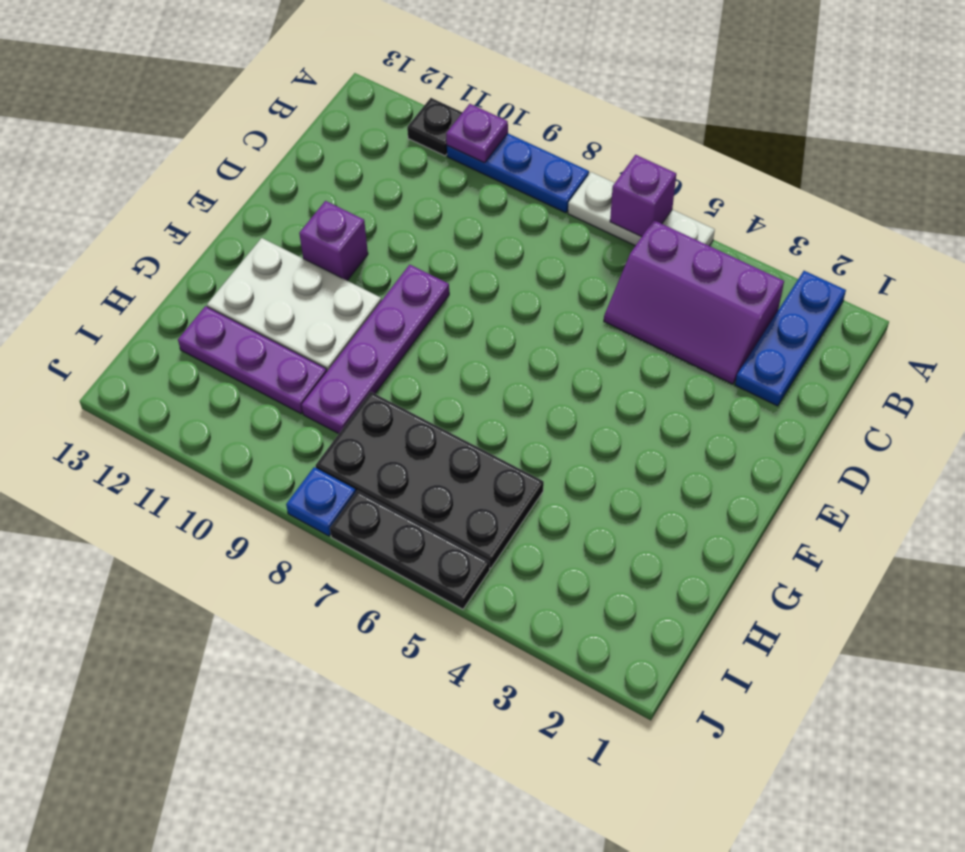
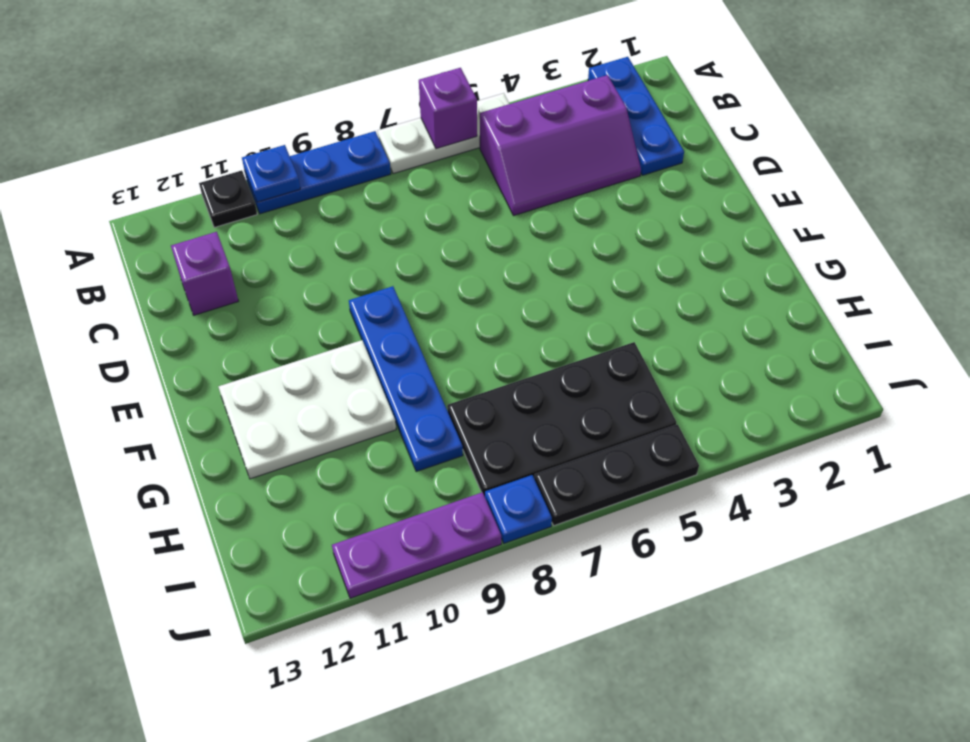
purple plate A10 level 2 -> blue plate A10 level 2
purple plate E9:H9 level 1 -> blue plate E9:H9 level 1
purple brick E11 level 1 -> purple brick C12 level 1
purple plate H10:H12 level 1 -> purple plate J9:J11 level 1

